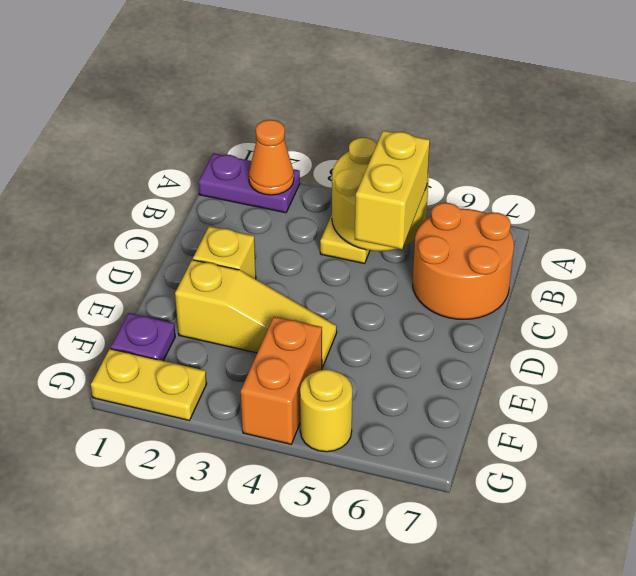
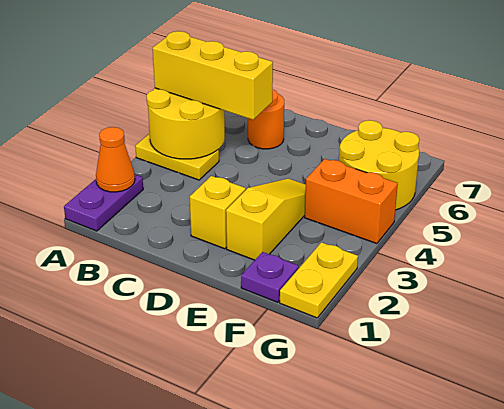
yellow brick B5:C5 level 3 -> yellow brick A5:C5 level 3
orange round brick B6:C7 level 1 -> orange round brick C6 level 1
yellow round brick G5 level 1 -> yellow round brick F5:G6 level 1

